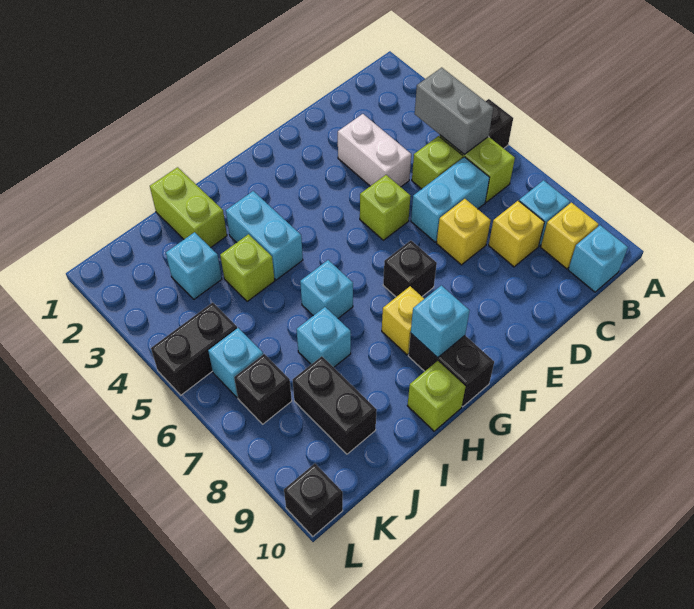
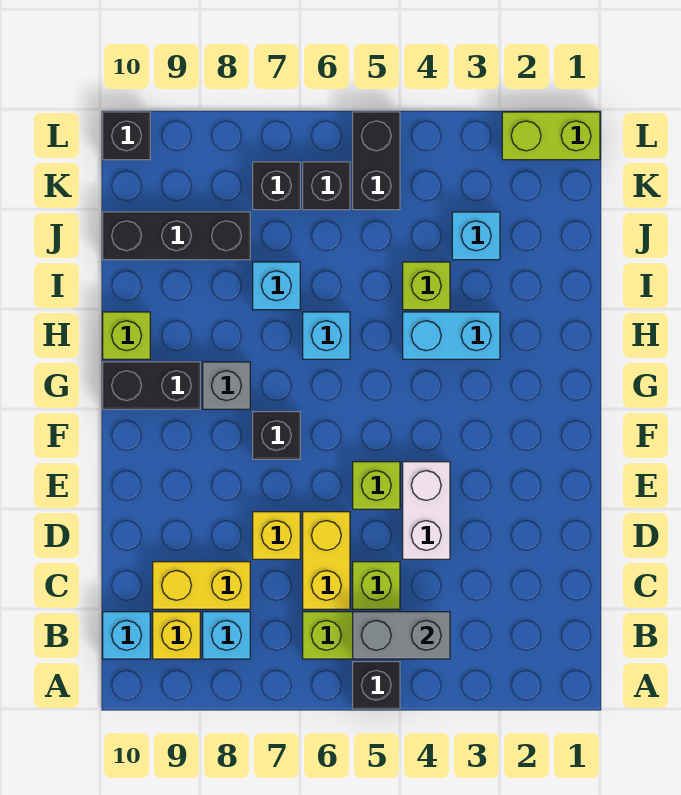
cyan brick C6:D6 level 1 -> yellow brick C6:D6 level 1
yellow brick C8 level 1 -> yellow brick C8:C9 level 1
white brick D3:D4 level 1 -> white brick D4:E4 level 1
yellow brick G8 level 1 -> grey brick G8 level 1
cyan brick G9 level 2 -> none
lime brick I1:I2 level 1 -> lime brick L1:L2 level 1
black brick J8:J9 level 1 -> black brick J8:J10 level 1
cyan brick K6 level 1 -> black brick K6 level 1

